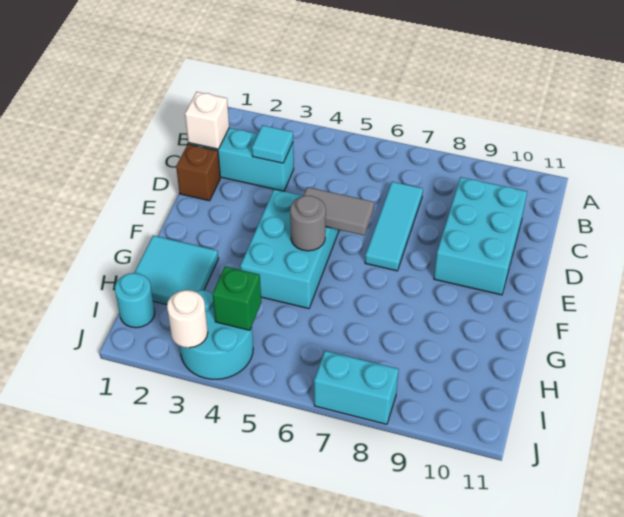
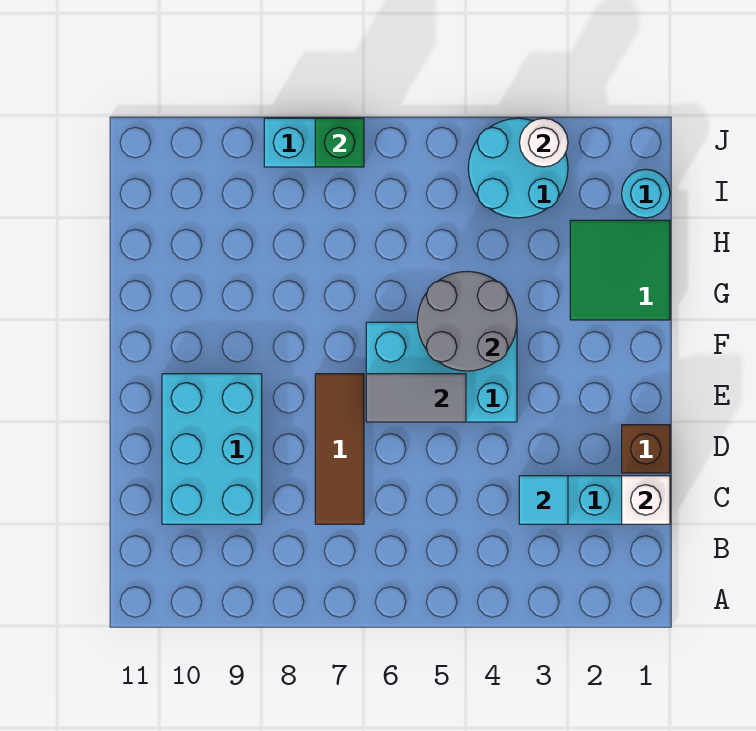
cyan tile C7:E7 level 1 -> brown tile C7:E7 level 1
cyan brick E4:G5 level 1 -> cyan brick E4:F6 level 1
grey round brick F5 level 2 -> grey round brick F4:G5 level 2
cyan tile G1:H2 level 1 -> green tile G1:H2 level 1
green brick I4 level 2 -> green brick J7 level 2

